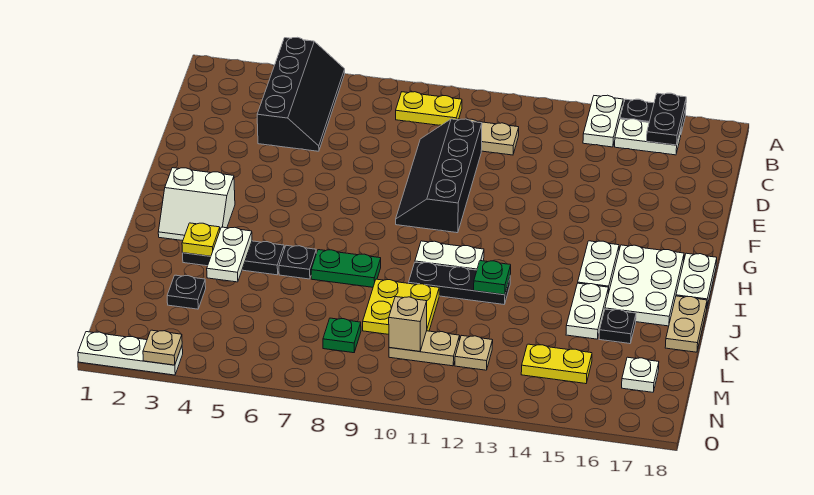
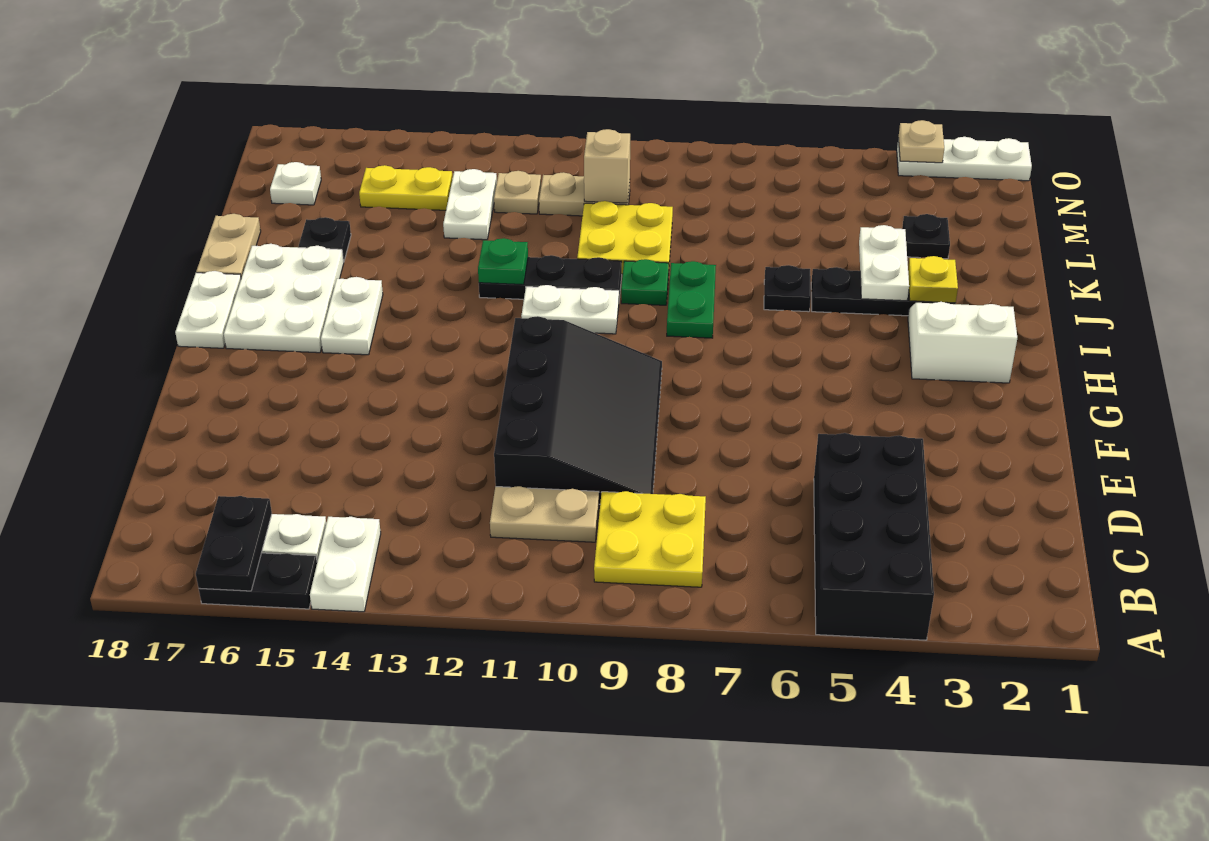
black slope A4:D5 level 1 top 4 -> black brick A4:D5 level 1
yellow plate B8:B9 level 1 -> yellow plate B8:C9 level 1
black slope D9:G10 level 1 top 10 -> black slope D9:G11 level 1 top 11
green plate J7:J8 level 1 -> green plate I8:J8 level 1
white plate J15:K15 level 1 -> white plate L13:M13 level 1
green plate M8 level 1 -> green plate J9 level 1

